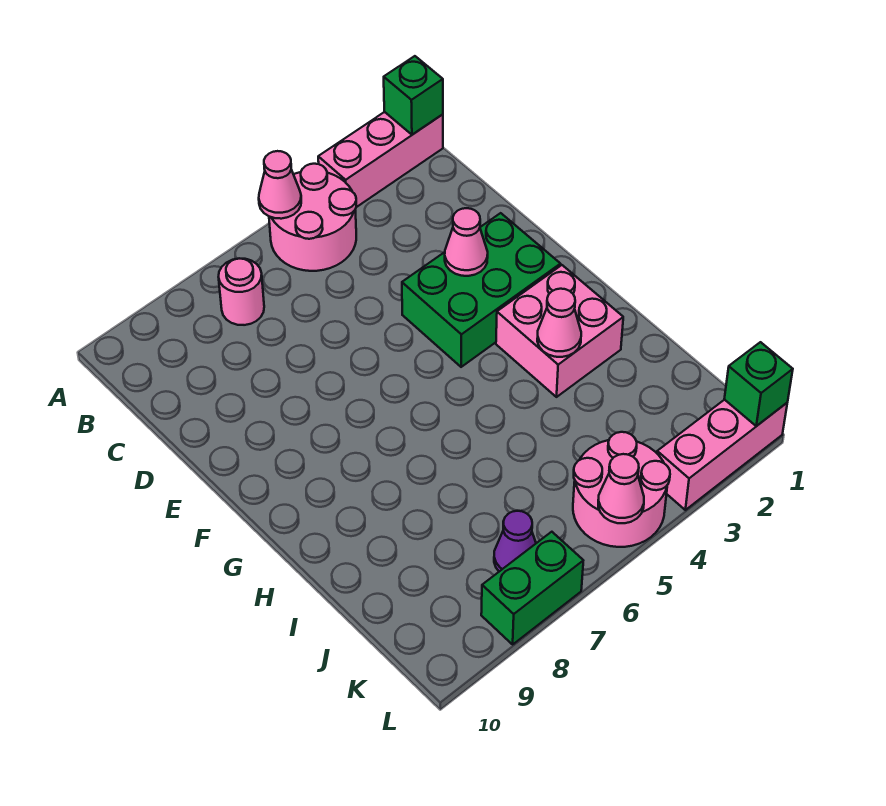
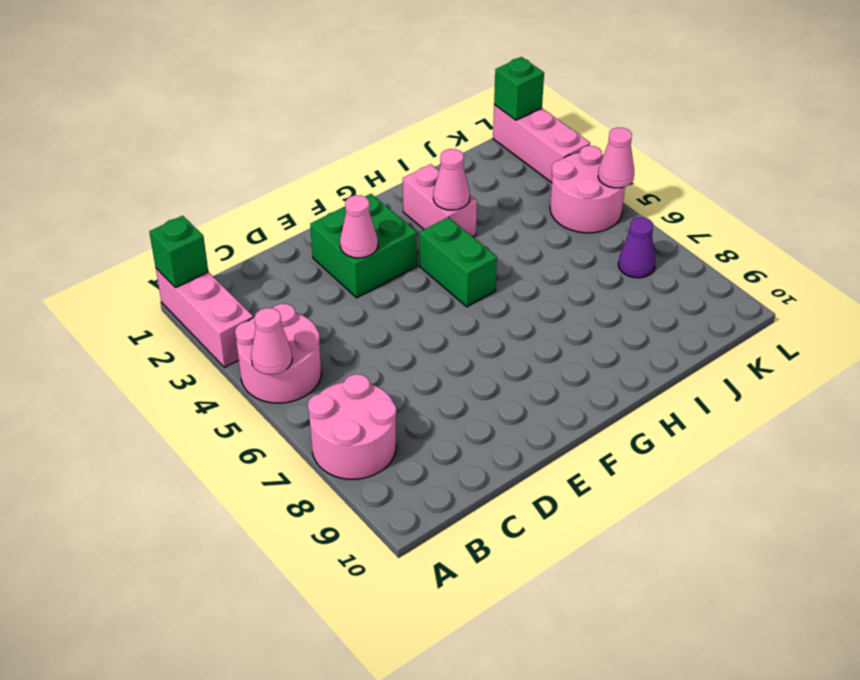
pink round brick B7 level 1 -> pink round brick A7:B8 level 1
green brick E2:F4 level 1 -> green brick E2:F3 level 1
pink brick G2:H3 level 1 -> pink brick H2:H3 level 1
green brick L7:L8 level 1 -> green brick G4:G5 level 1

